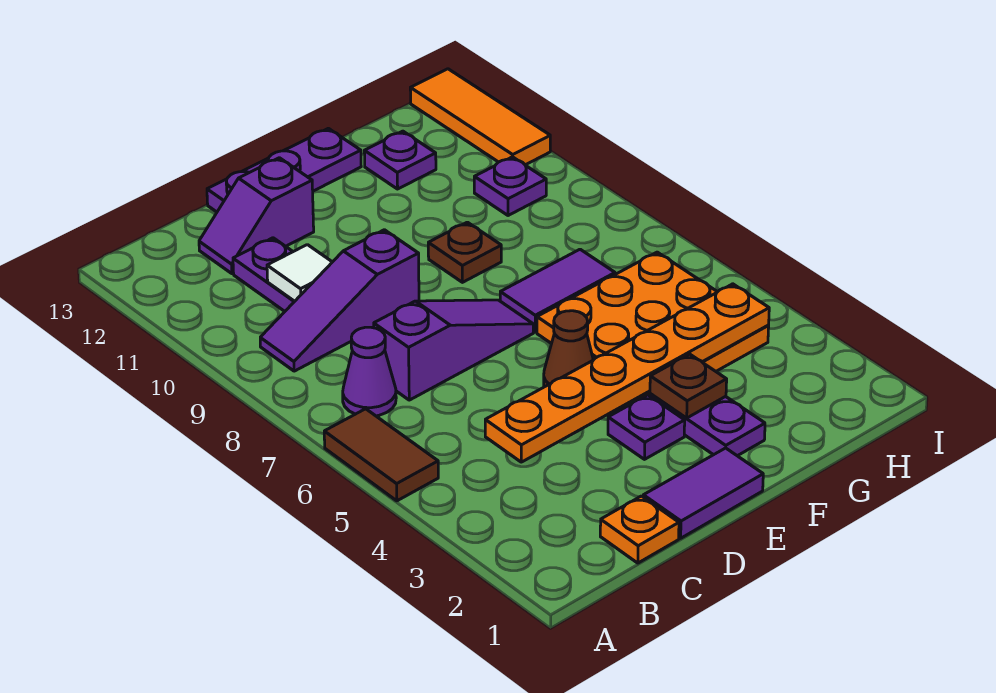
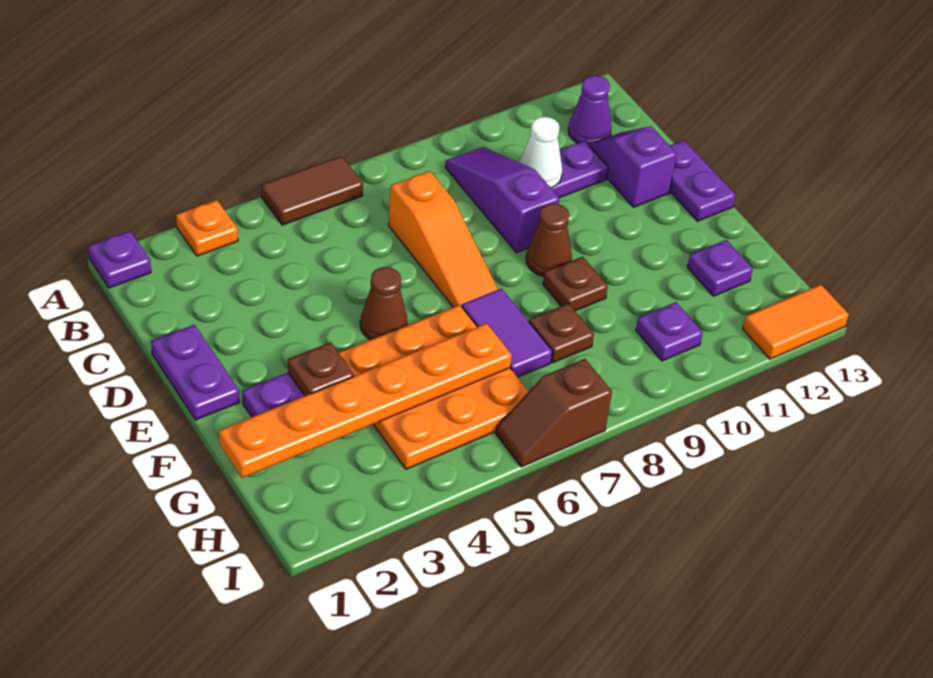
purple cone B7 level 1 -> purple cone B12 level 1
orange plate C1 level 1 -> orange plate A3 level 1
orange plate C4:H4 level 2 -> orange plate G1:G6 level 2
purple slope C7:E7 level 1 top C -> orange slope C7:E7 level 1 top C
white tile C10 level 2 -> white cone C10 level 2
purple tile D1:E1 level 1 -> purple plate D1:E1 level 1
purple plate D13:F13 level 1 -> purple plate D13:E13 level 1
purple plate E3 level 1 -> purple plate A1 level 1
none -> brown cone E9 level 1
none -> brown plate G8 level 1
none -> brown slope I6:I7 level 1 top 7
orange tile I11:I13 level 1 -> orange tile I12:I13 level 1

